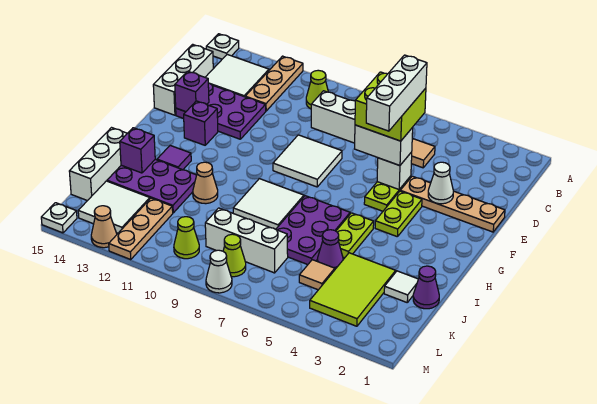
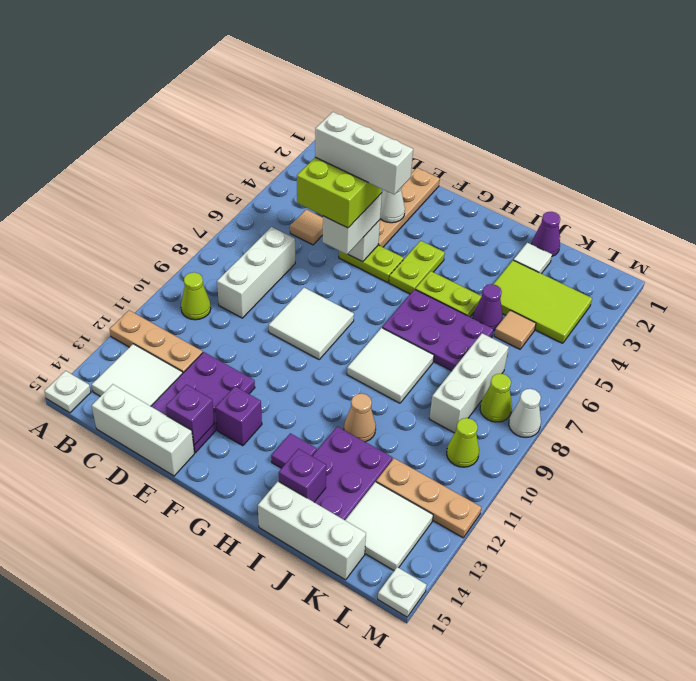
lime plate F4:G4 level 1 -> lime plate G4:G5 level 1
tan cone M13 level 1 -> none

